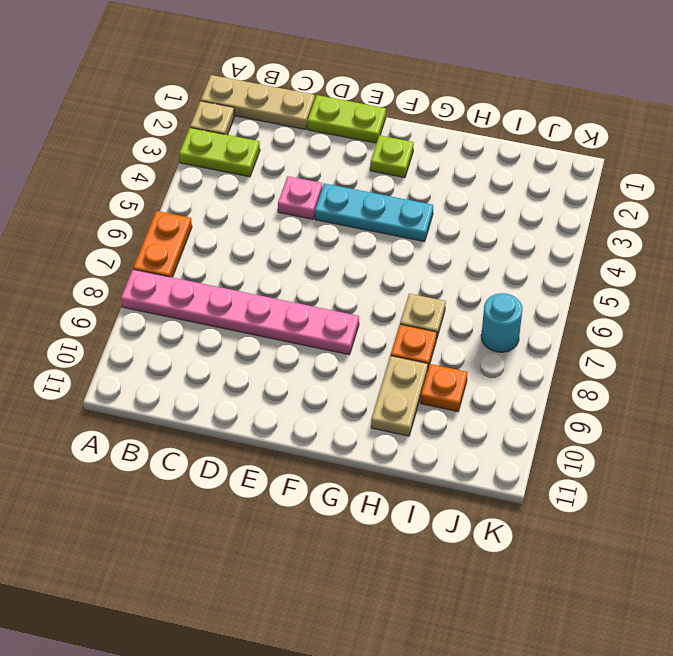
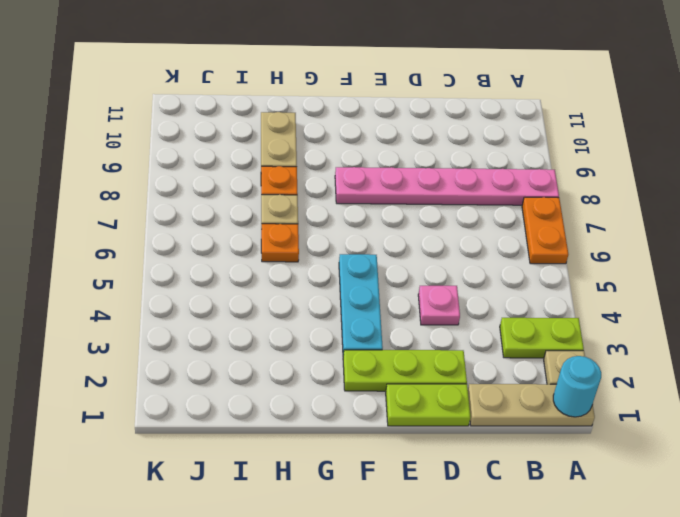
cyan plate E4:G4 level 1 -> cyan plate F3:F5 level 1
lime plate F2 level 1 -> lime plate D2:F2 level 1
orange plate I9 level 1 -> orange plate H6 level 1
cyan round brick J7 level 1 -> cyan round brick A1 level 2

